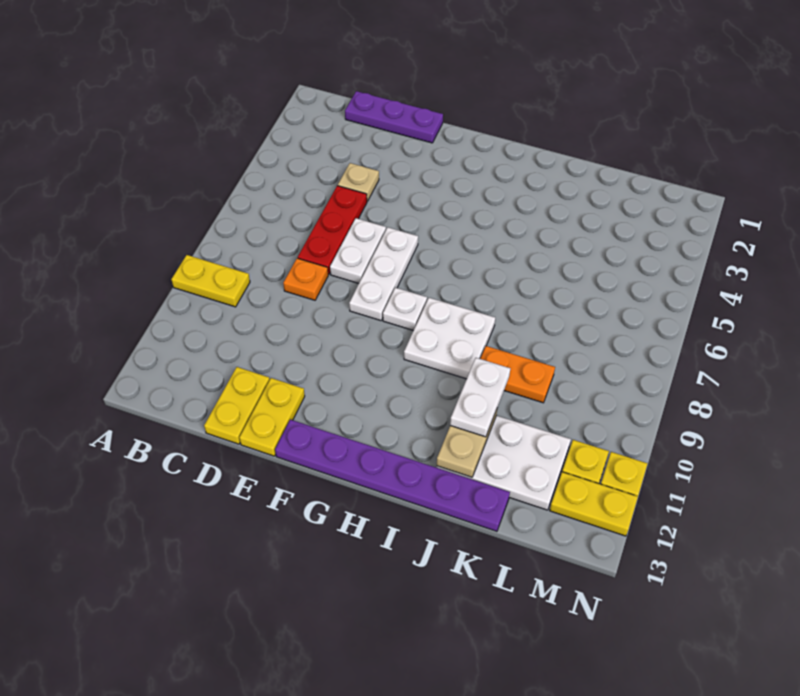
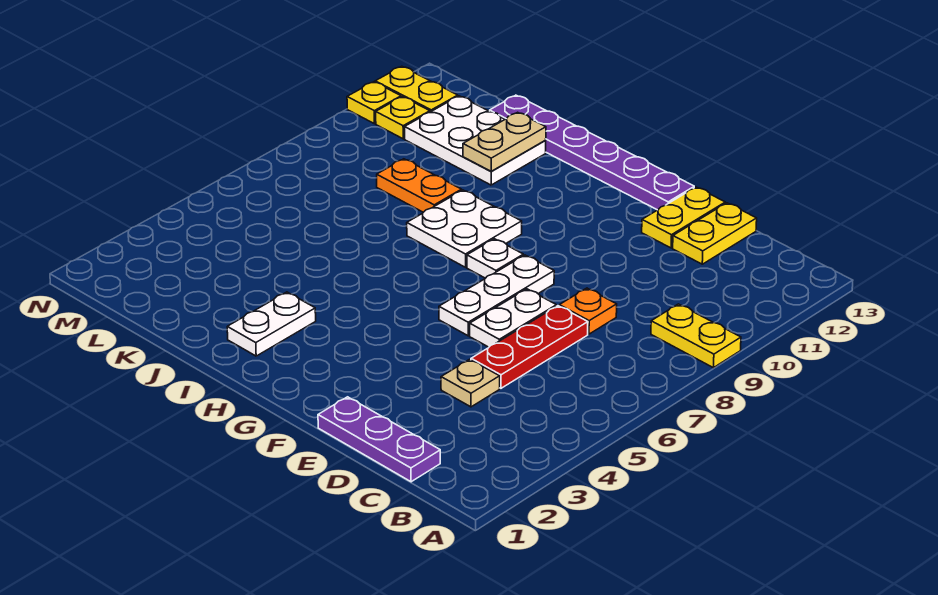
white plate J10:J11 level 3 -> white plate I2:I3 level 1

